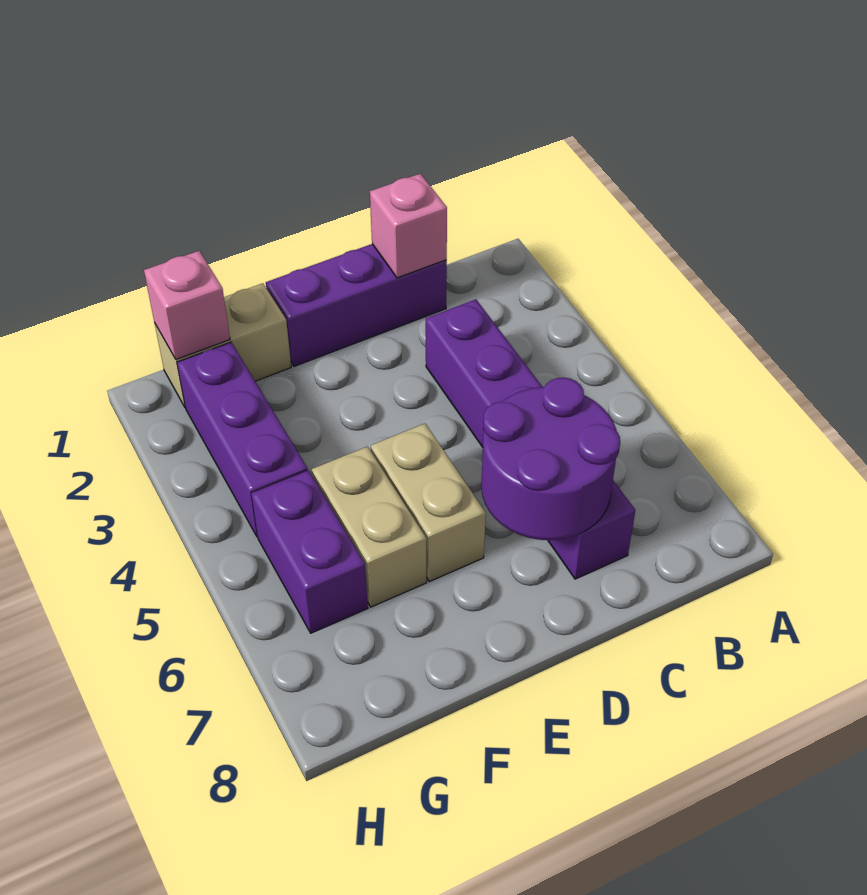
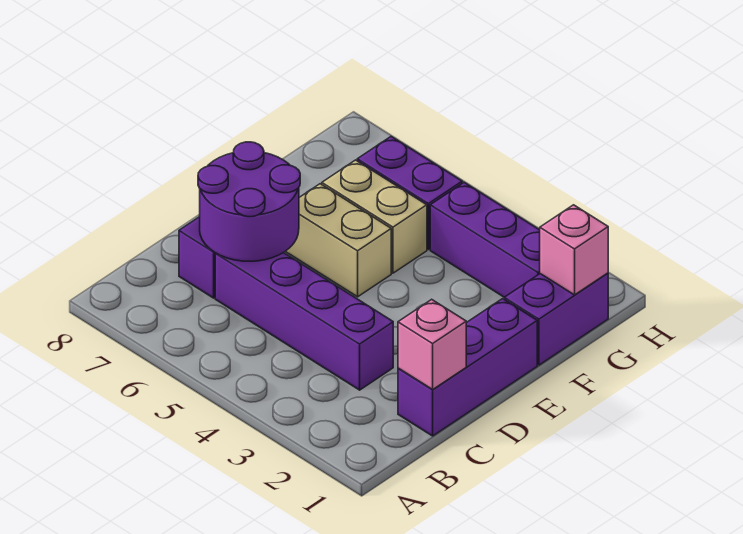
tan brick F1:G1 level 1 -> purple brick F1:G1 level 1

